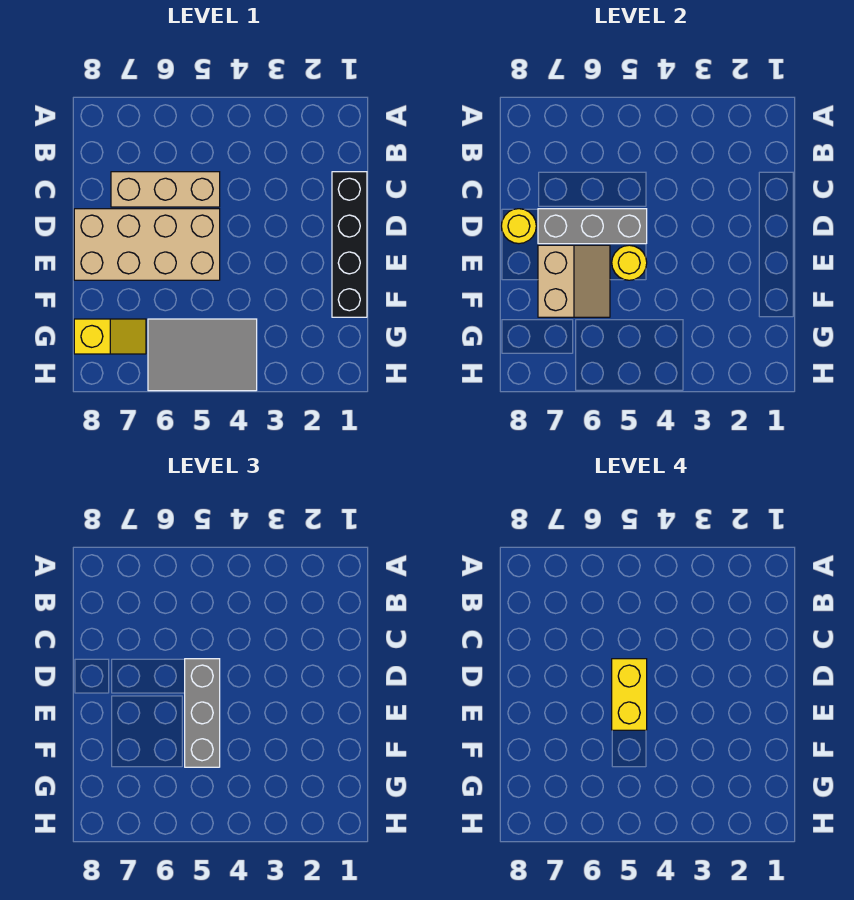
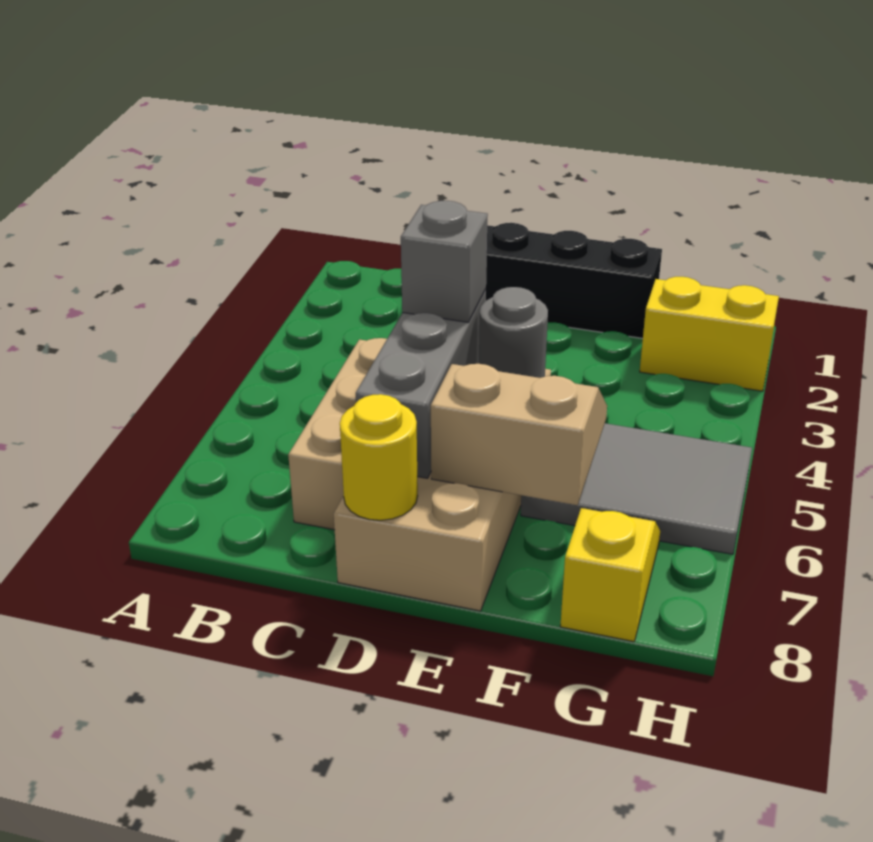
grey brick D5:F5 level 3 -> grey brick D5 level 3
yellow brick D5:E5 level 4 -> yellow brick G2:H2 level 1
yellow round brick E5 level 2 -> grey round brick E5 level 2
grey tile G4:H6 level 1 -> grey tile F5:H6 level 1

